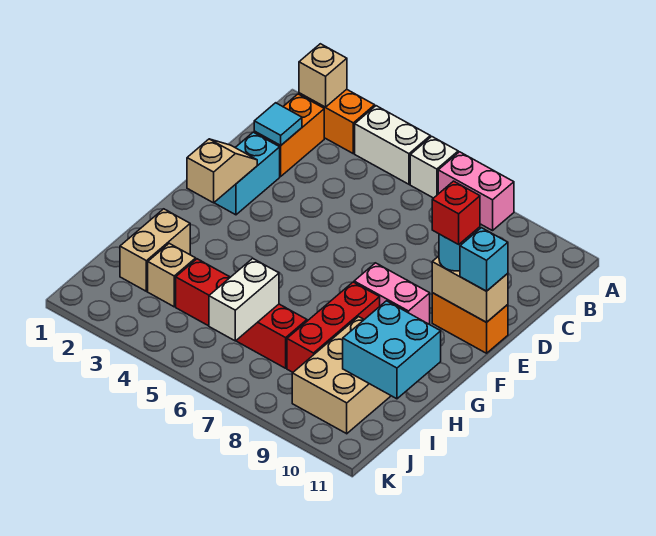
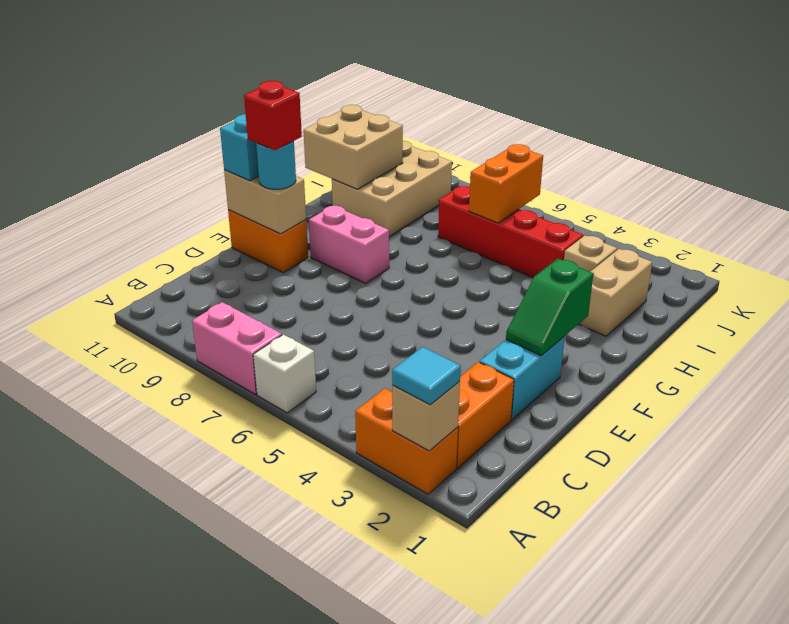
white brick A4:A5 level 1 -> none
cyan tile C2 level 2 -> cyan tile A2 level 3
tan slope E2:F2 level 2 top F -> green slope E2:F2 level 2 top F
red brick G8:I8 level 1 -> none
cyan brick H10:I11 level 2 -> tan brick H10:I11 level 2
white brick I6:J6 level 2 -> orange brick I6:J6 level 2

